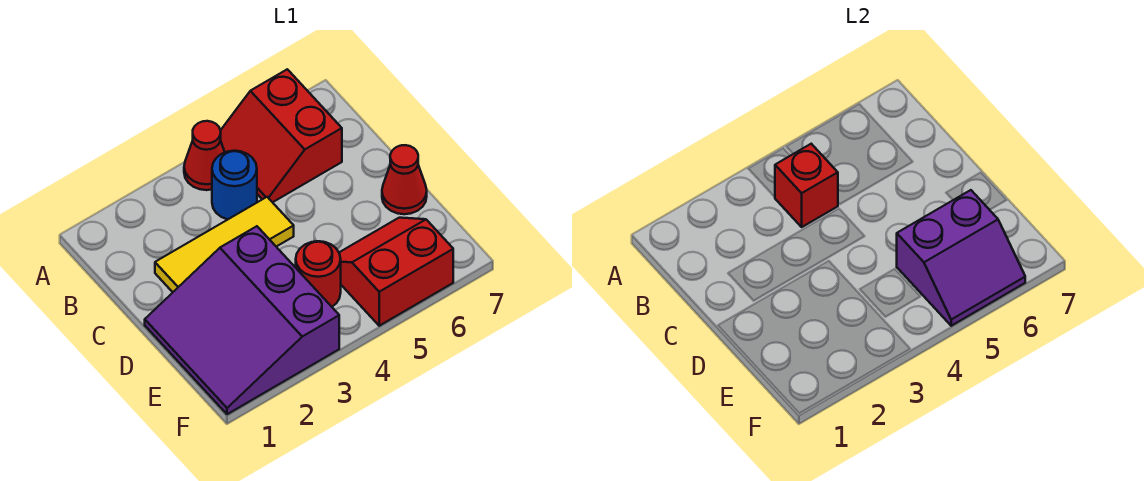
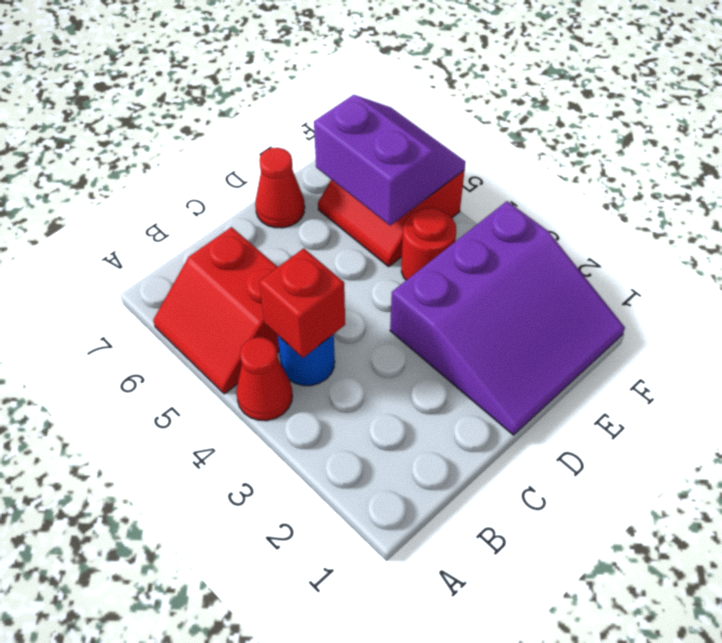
red slope A5:B6 level 1 top 6 -> red slope A5:B6 level 1 top B
yellow tile C2:C4 level 1 -> none

